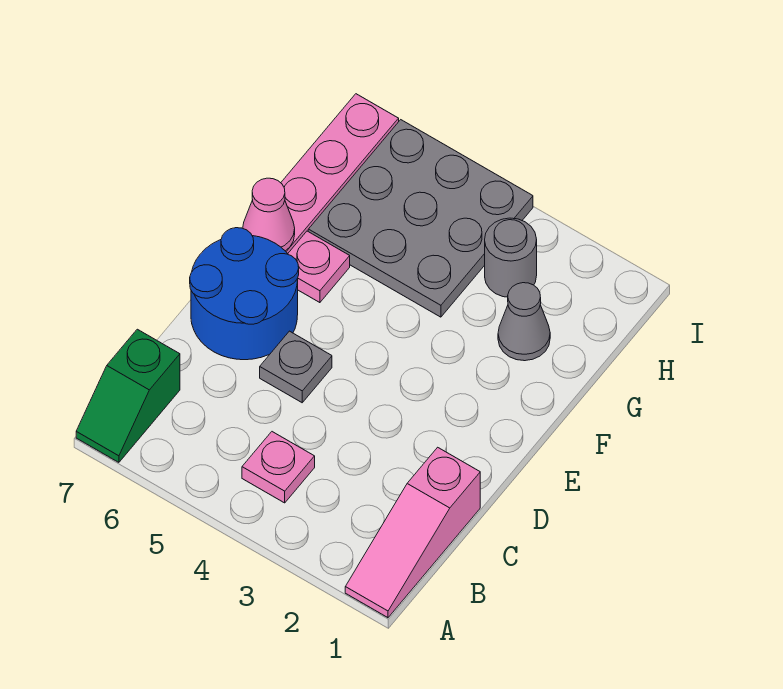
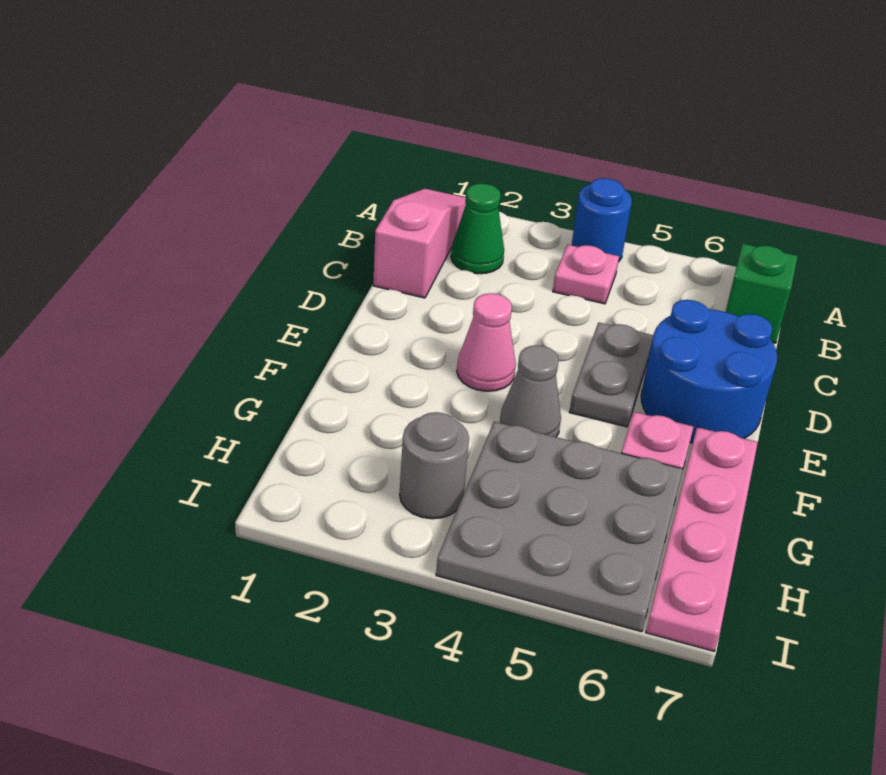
none -> blue round brick A4 level 1
none -> green cone B2 level 1
grey plate D5 level 1 -> grey plate D5:E5 level 1
pink cone F7 level 2 -> pink cone E3 level 1
grey cone G2 level 1 -> grey cone F4 level 1

